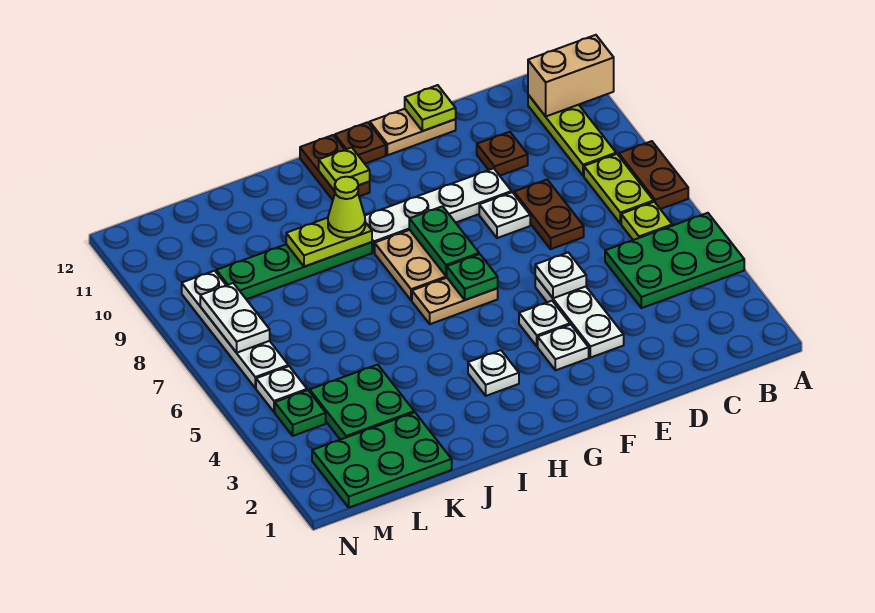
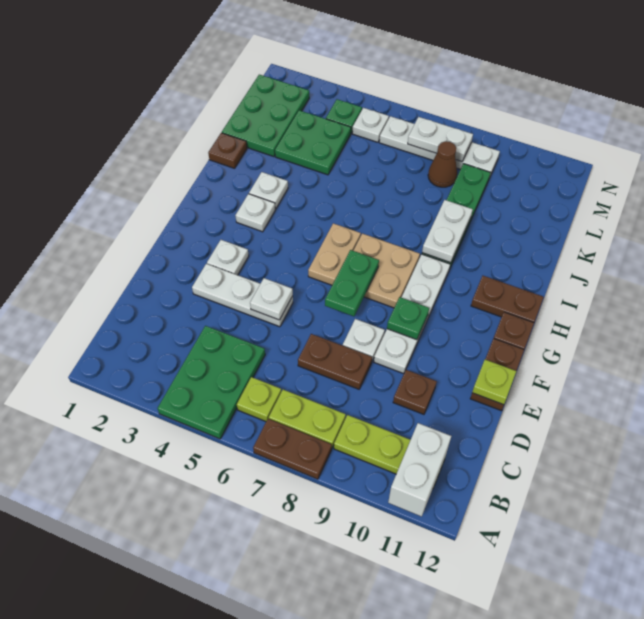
tan brick A11:B11 level 2 -> white brick A11:B11 level 2
tan plate E12:F12 level 1 -> brown plate E12:F12 level 1
white plate F4 level 1 -> white plate I3 level 1
green plate G6 level 2 -> green plate F9 level 2
green plate G7:G8 level 2 -> green plate F7:G7 level 2
lime plate H11 level 2 -> none
lime plate I9:J9 level 2 -> white plate I9:J9 level 2
lime cone I9 level 3 -> none
none -> brown plate J1 level 1
none -> brown cone L8 level 1

